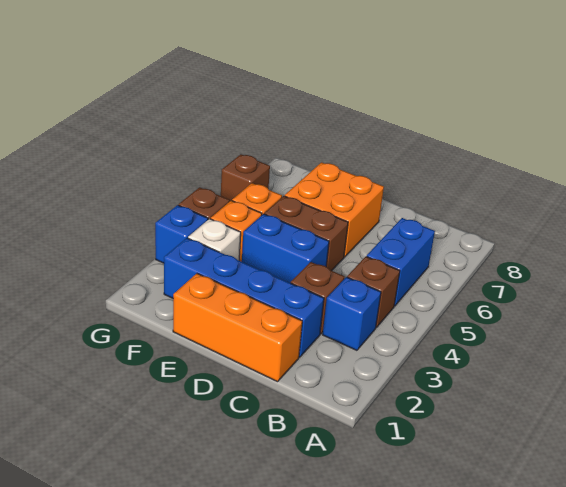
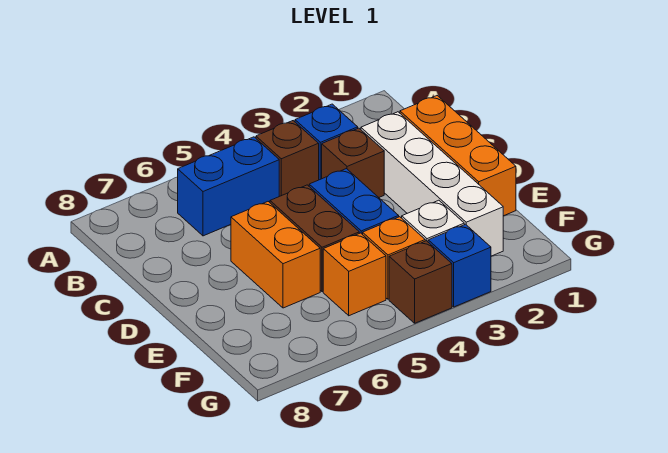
blue brick C2:F2 level 1 -> white brick C2:F2 level 1
orange brick D6:E7 level 1 -> orange brick D6:E6 level 1
brown brick G6 level 1 -> none

